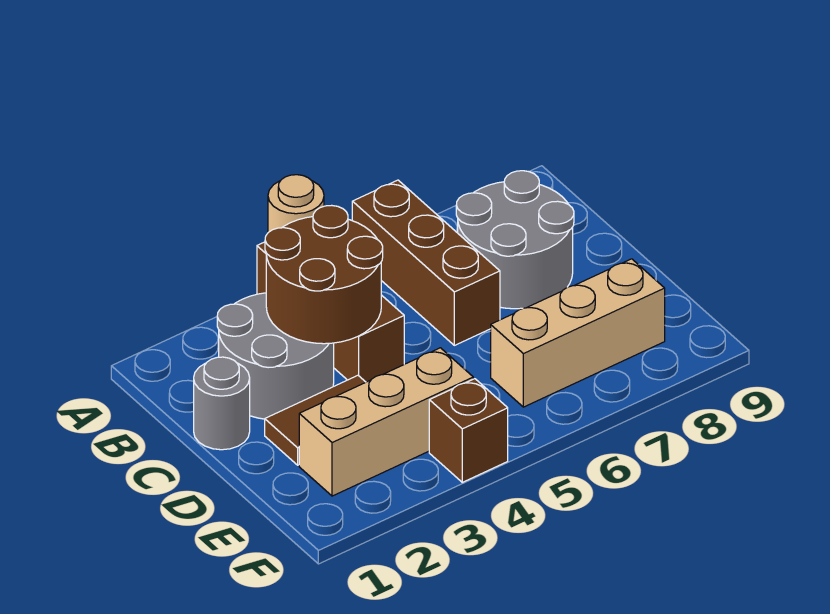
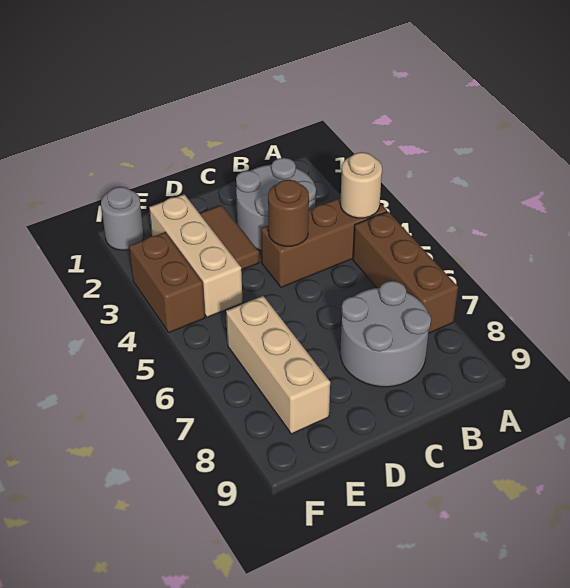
brown brick A6:C6 level 1 -> brown brick A5:A7 level 1
brown round brick B3:C4 level 2 -> brown round brick C4 level 2
grey round brick C1 level 1 -> grey round brick F1 level 1
brown brick F4 level 1 -> brown brick F3:F4 level 1

